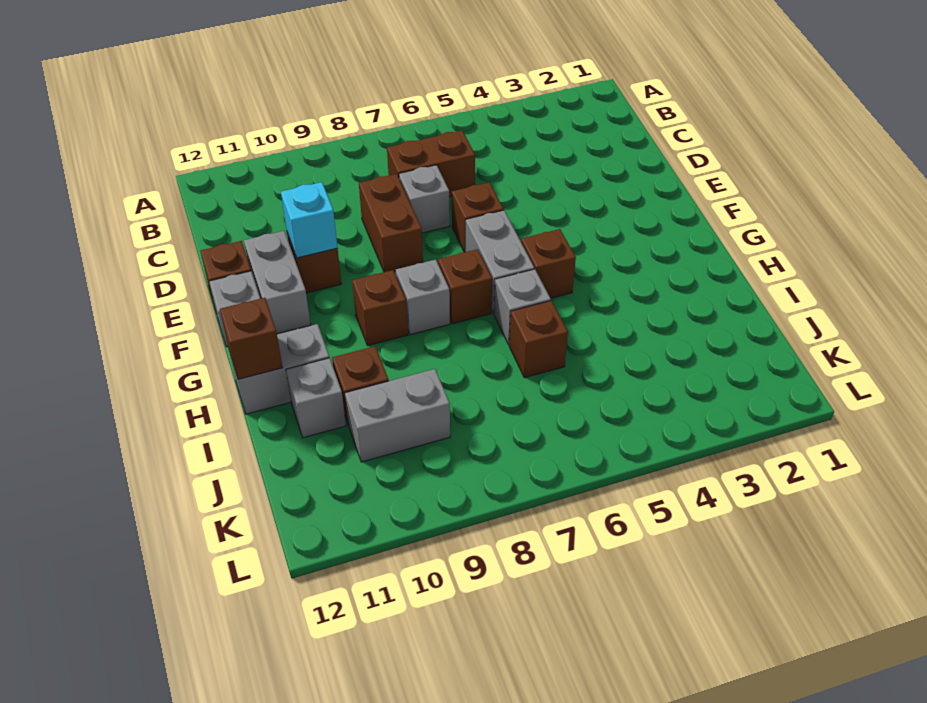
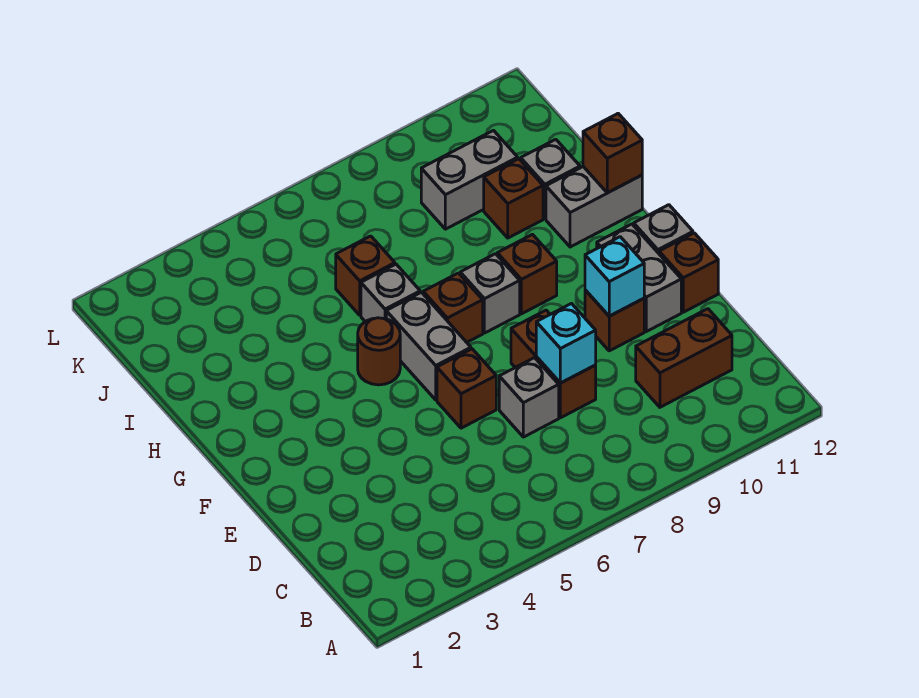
brown brick C6:C7 level 1 -> brown brick C10:C11 level 1
none -> cyan brick D8 level 2
brown brick G5 level 1 -> brown round brick G5 level 1

